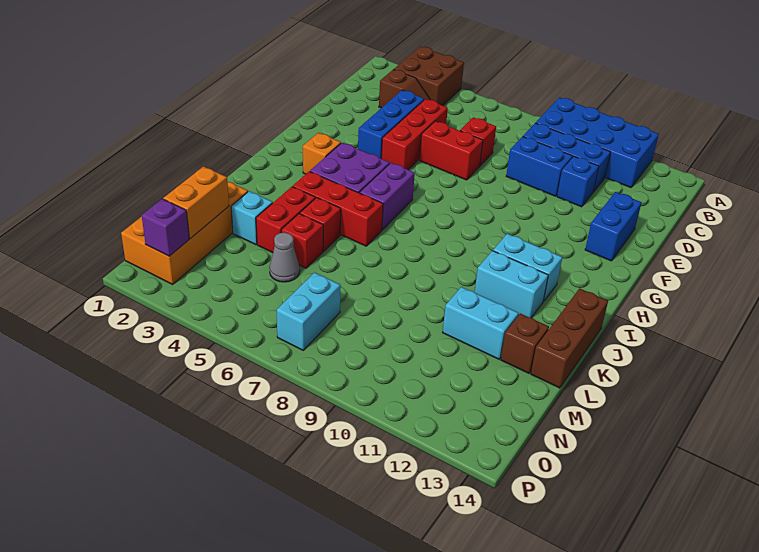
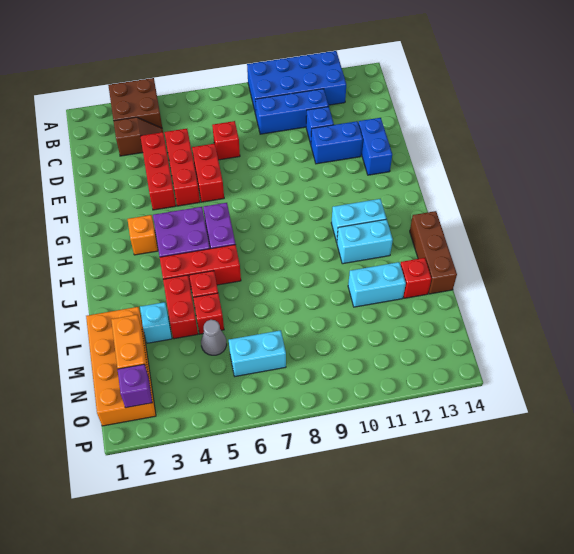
blue brick D4:F4 level 1 -> red brick D4:F4 level 1
blue brick D9:D10 level 1 -> blue brick E11:E12 level 1
red brick E6:E7 level 1 -> red brick E6:F6 level 1
brown brick L13 level 1 -> red brick L13 level 1
cyan brick N7:O7 level 1 -> cyan brick N6:N7 level 1

